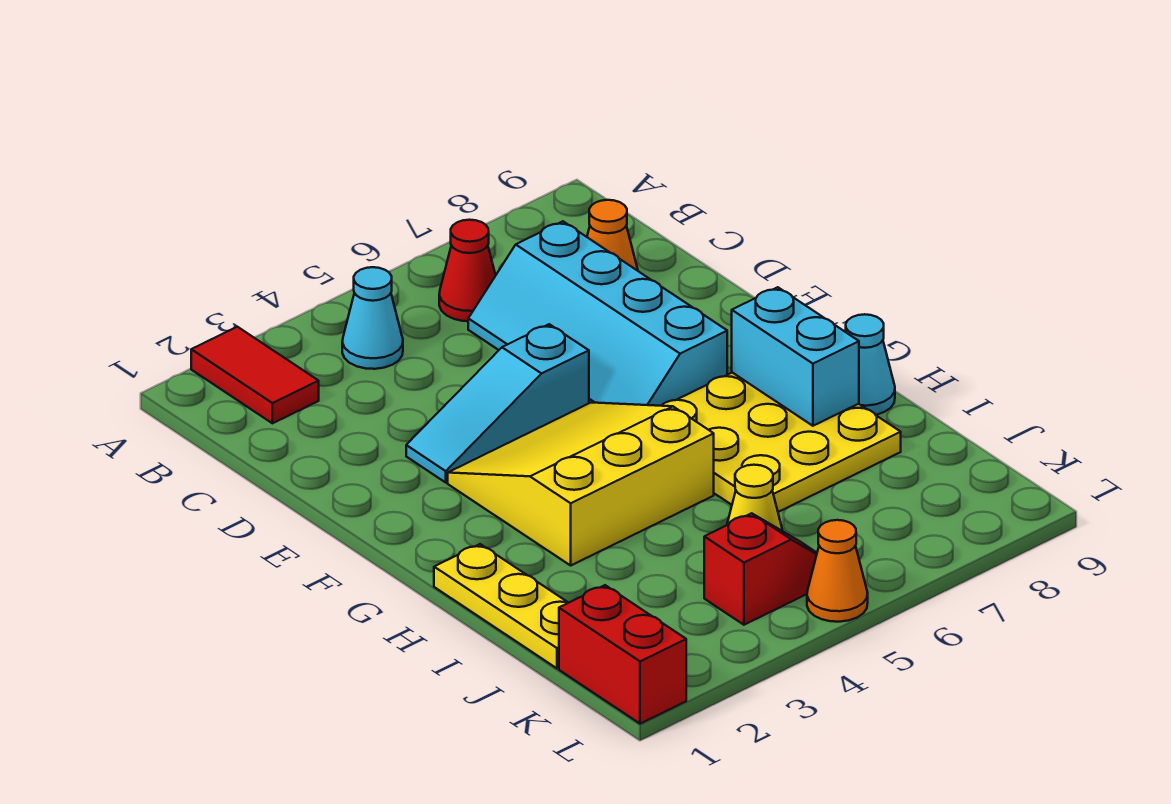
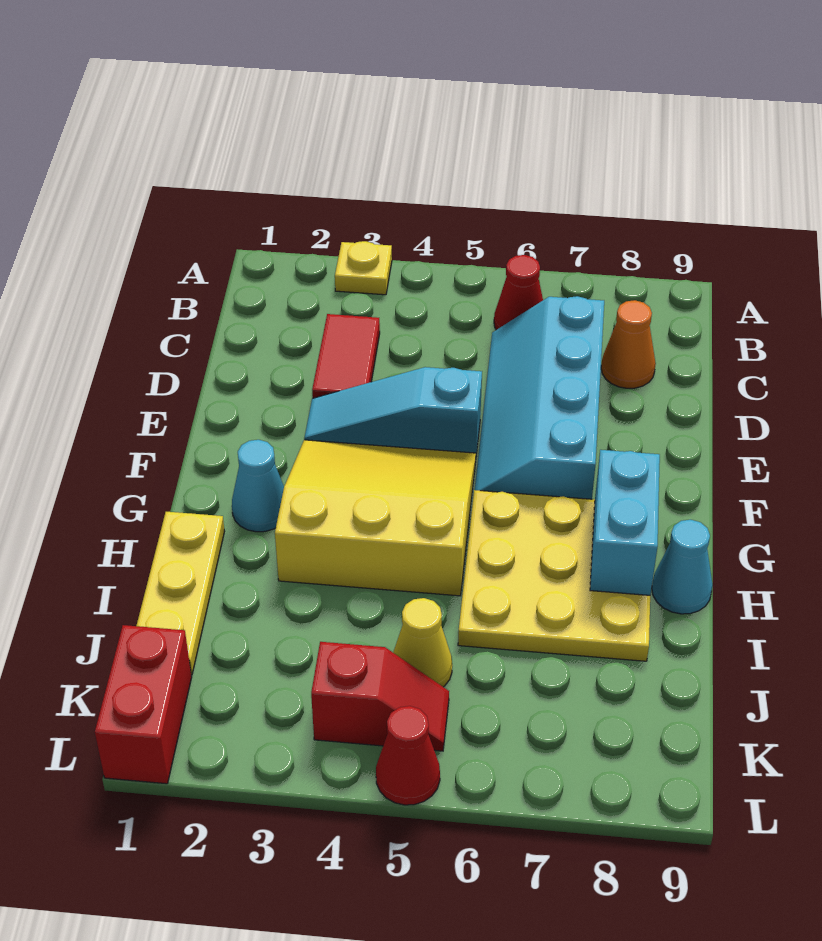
red tile A2:B2 level 1 -> red tile C3:D3 level 1
none -> yellow plate A3 level 1
cyan cone B4 level 1 -> cyan cone G2 level 1
orange cone L5 level 1 -> red cone L5 level 1

